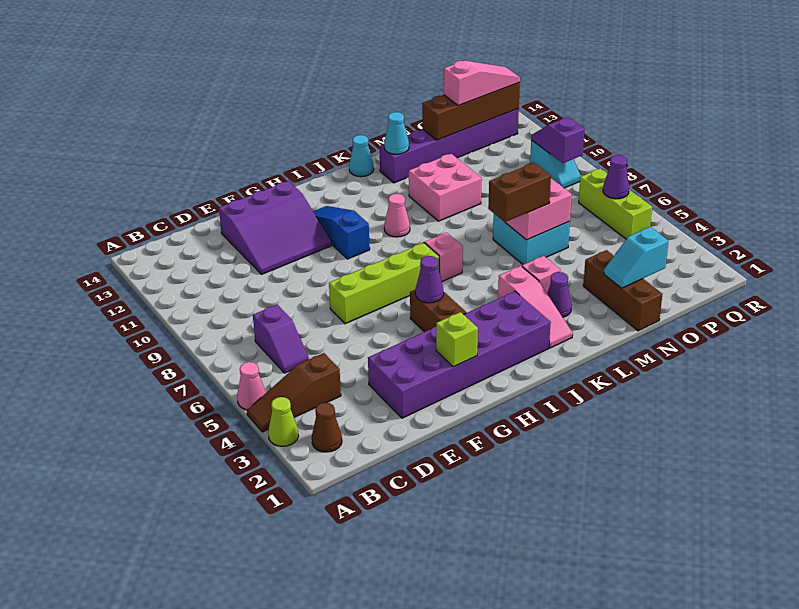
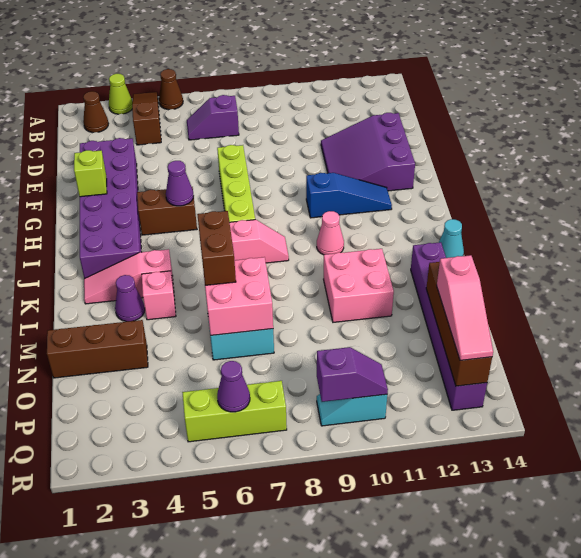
pink cone A5 level 1 -> brown cone A5 level 1
cyan cone L13 level 2 -> none
cyan slope N2:O2 level 2 top O -> none

